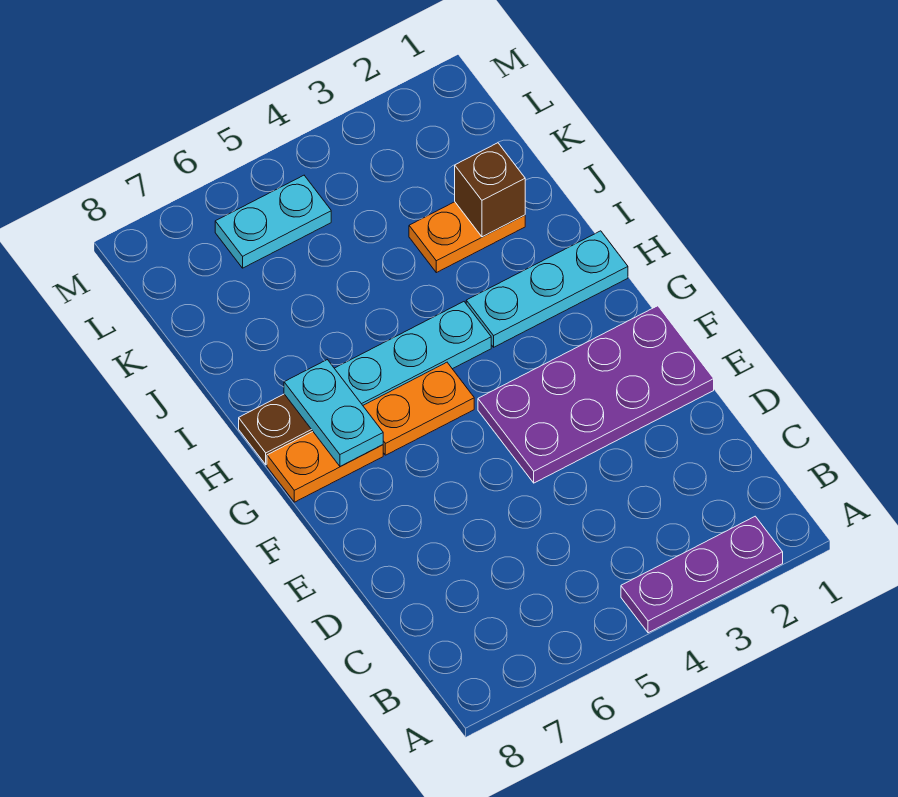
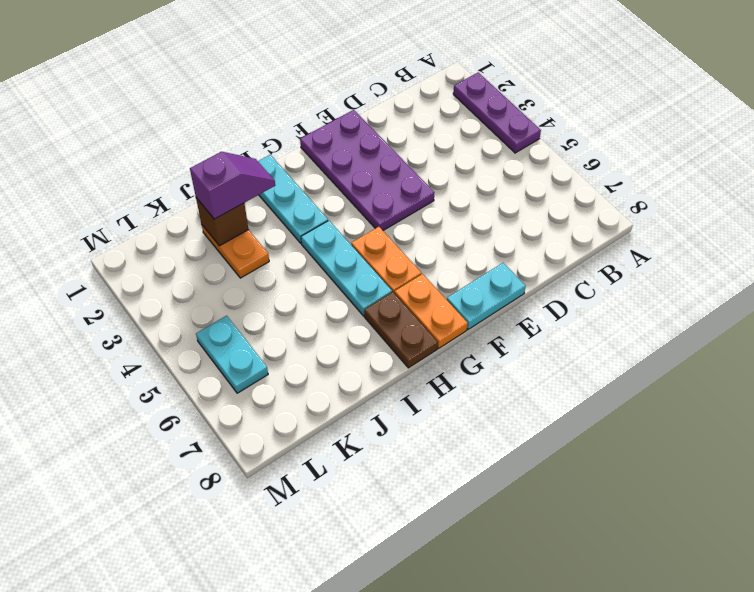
cyan plate G7:H7 level 2 -> cyan plate E8:F8 level 1
none -> purple slope I2:J2 level 3 top J

